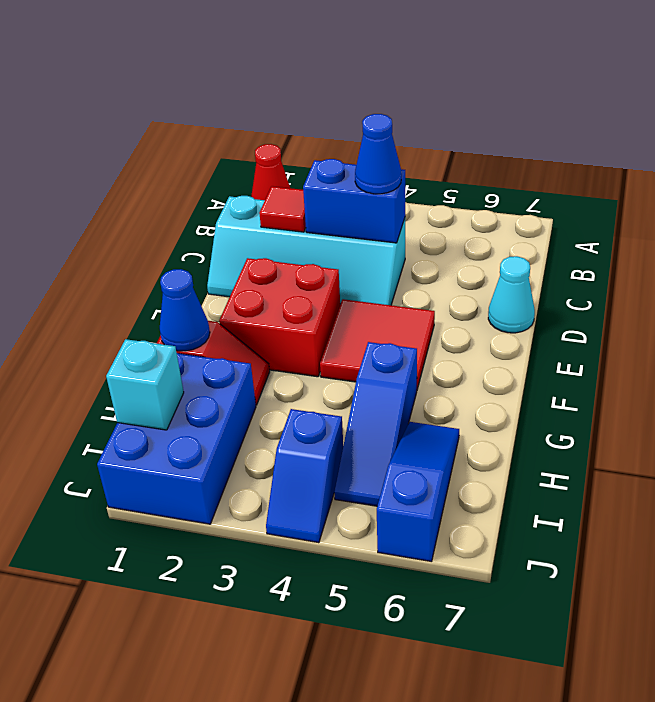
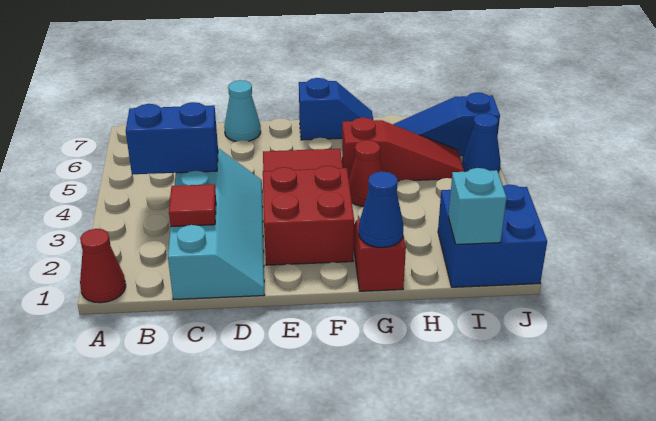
blue brick C3:C4 level 2 -> blue brick B4:C4 level 2
blue cone C4 level 3 -> blue cone J5 level 1
none -> red cone G4 level 1
blue slope G5:I5 level 1 top G -> red slope G5:I5 level 1 top G
blue brick H1:J2 level 1 -> blue brick I1:J2 level 1
blue slope I4:J4 level 1 top I -> blue slope F7:G7 level 1 top F

